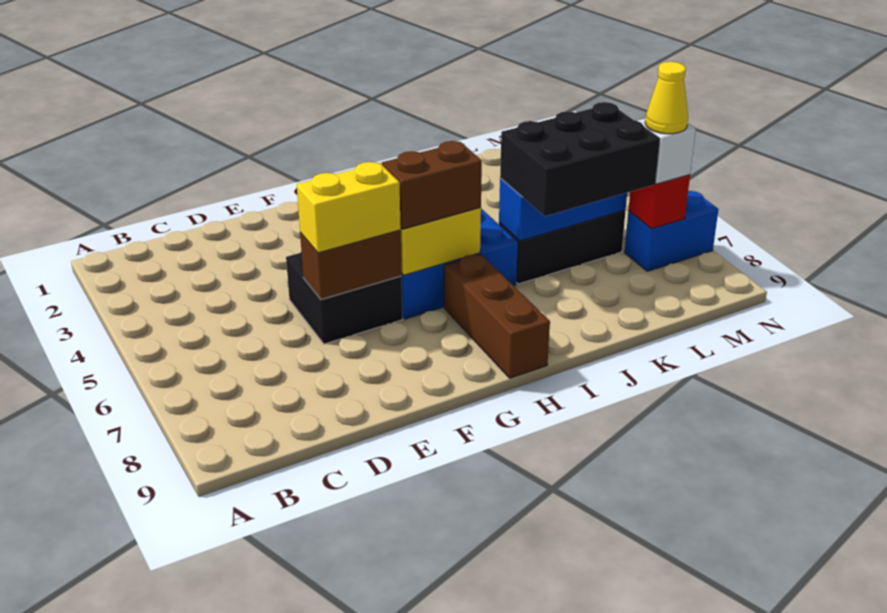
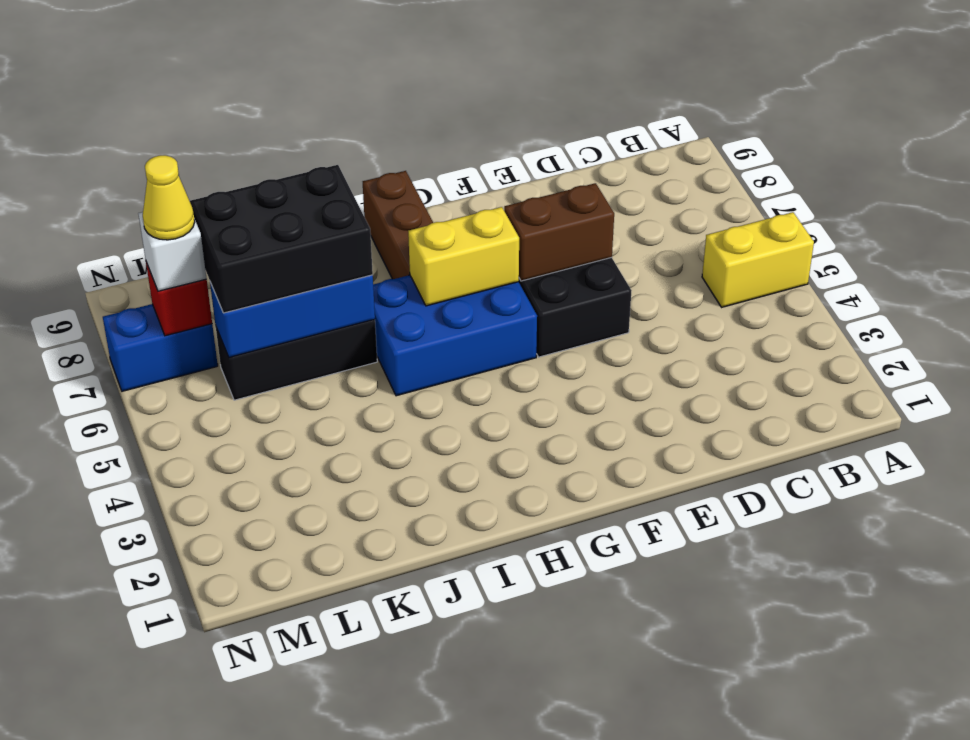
yellow brick E6:F6 level 3 -> yellow brick A5:B5 level 1
brown brick G6:H6 level 3 -> none

